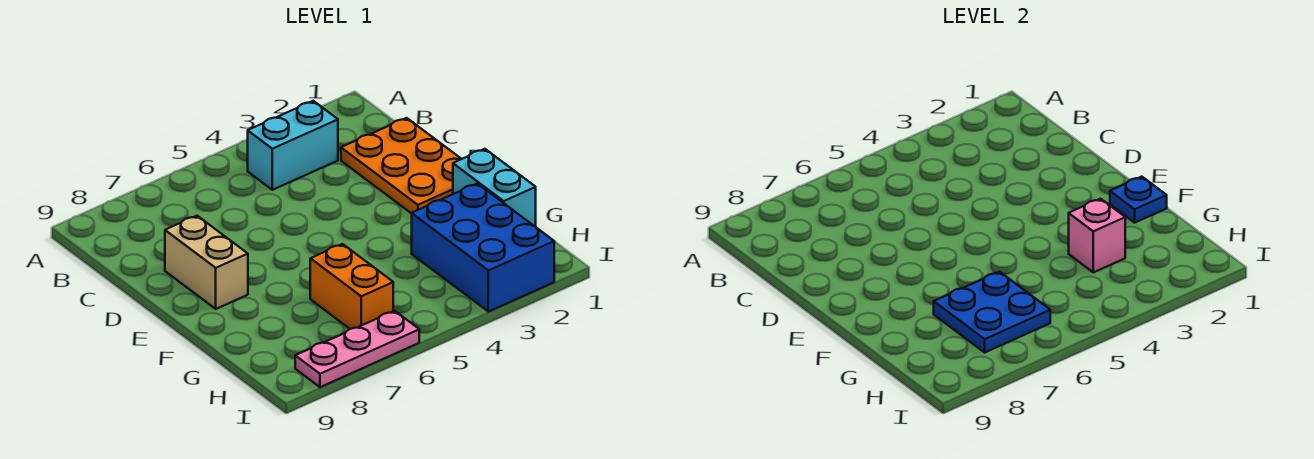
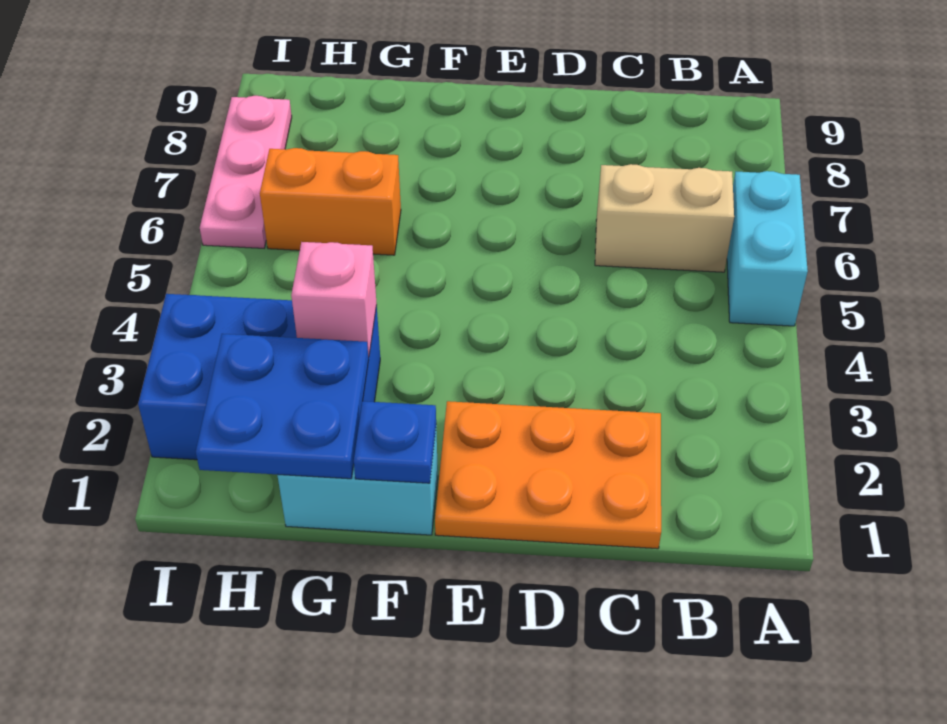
cyan brick B3:B4 level 1 -> cyan brick A5:A6 level 1
tan brick D8:E8 level 1 -> tan brick B6:C6 level 1
blue plate G6:H7 level 2 -> blue plate G1:H2 level 2

